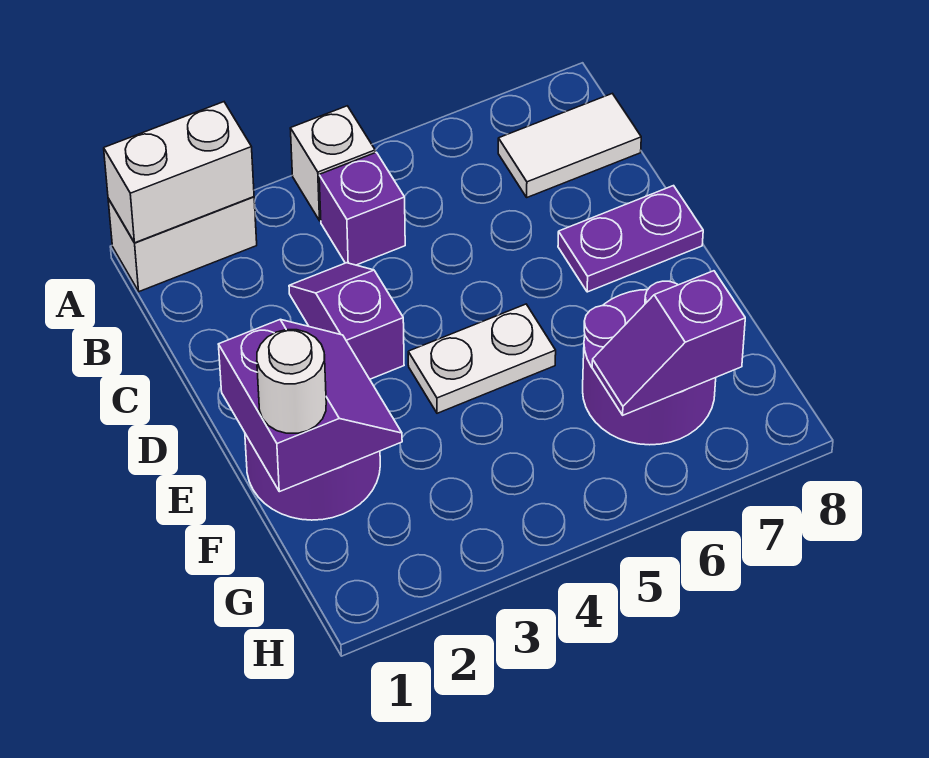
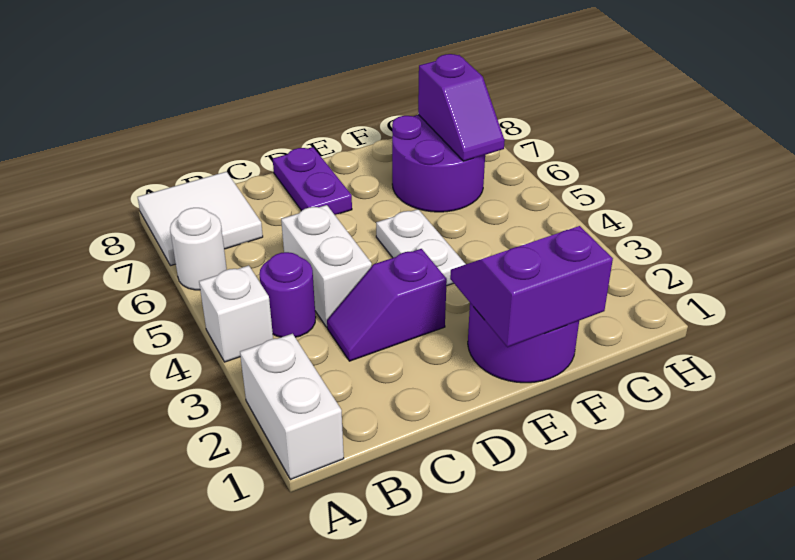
white brick A1:A2 level 2 -> white brick C4:C5 level 1
purple brick B4 level 1 -> purple round brick B4 level 1
white tile B7:B8 level 1 -> white tile A7:B8 level 1
white round brick F1 level 3 -> white round brick A6 level 1

